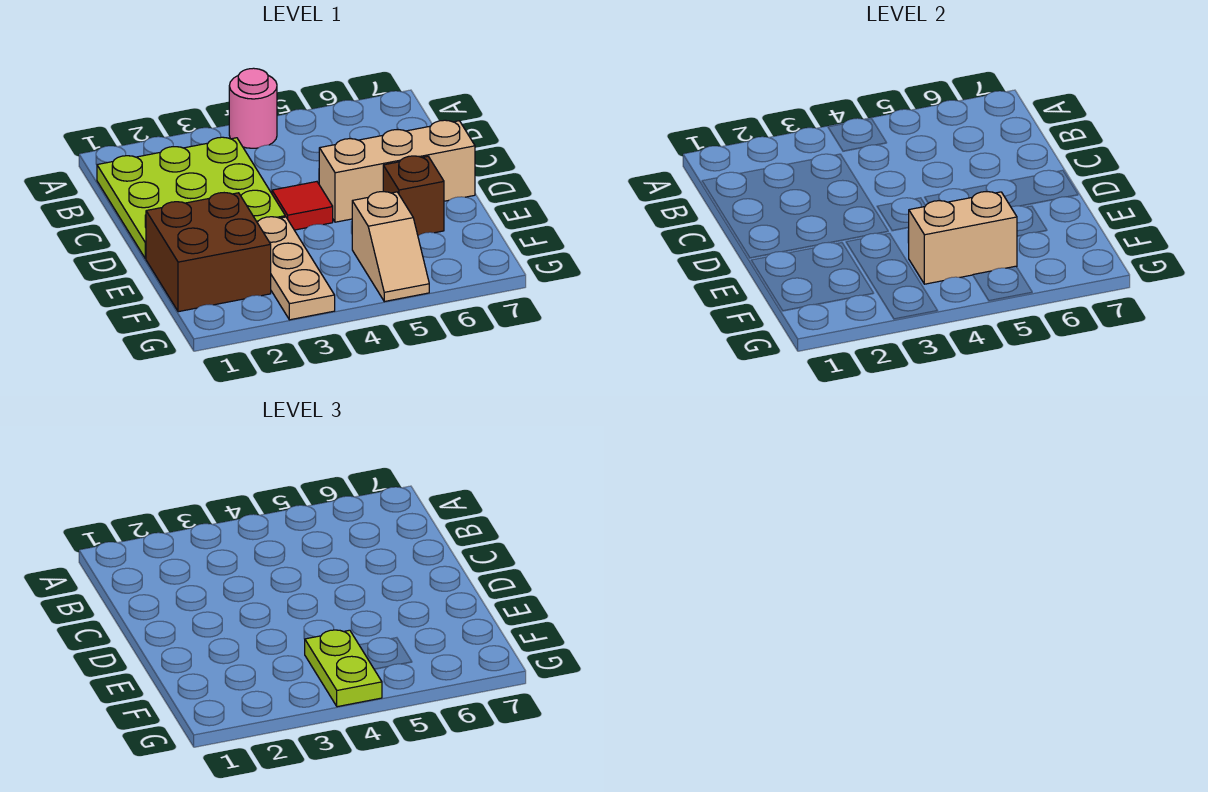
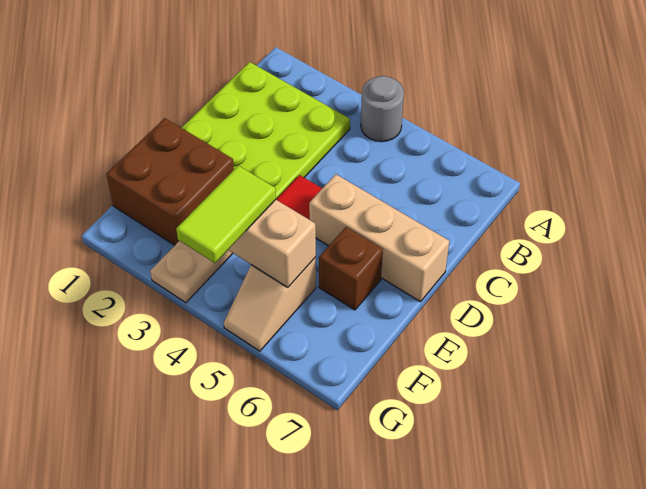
pink round brick A4 level 1 -> grey round brick A4 level 1
lime plate F4:G4 level 3 -> lime tile F4:G4 level 3

